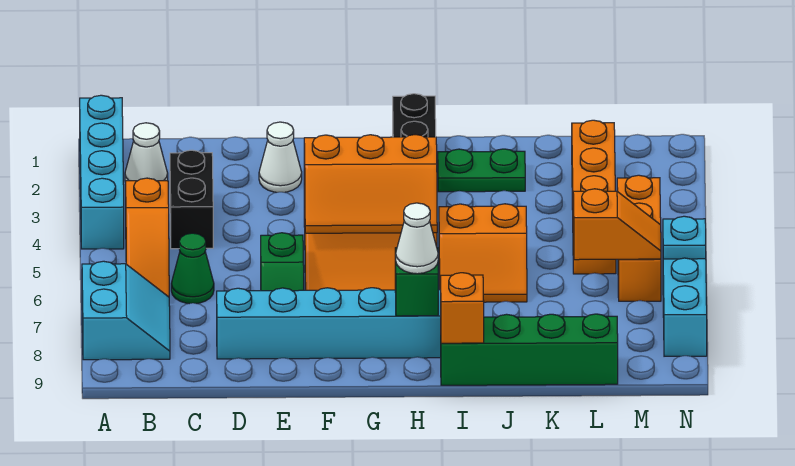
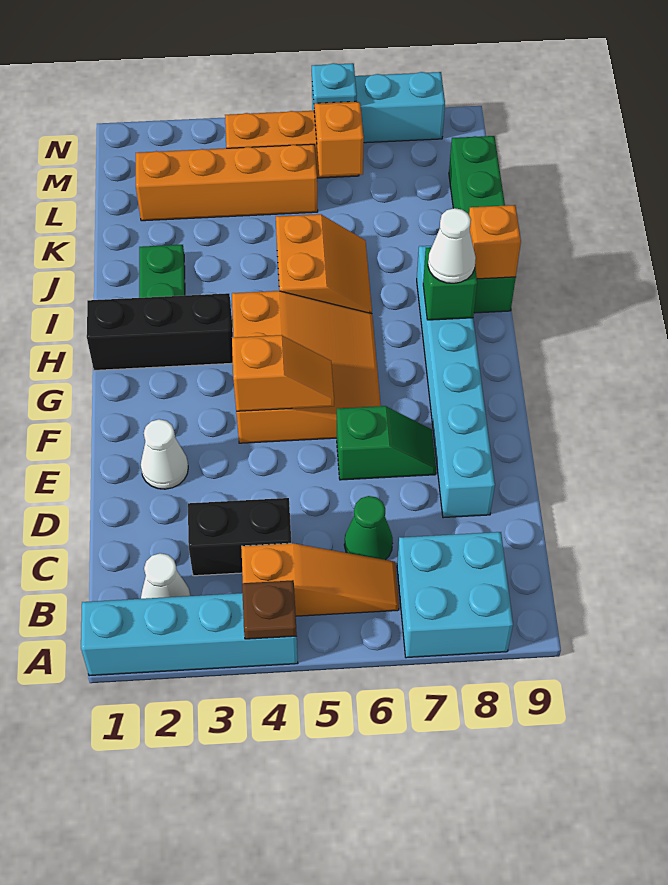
none -> brown plate A4 level 2
cyan slope A7:B8 level 1 top A -> cyan brick A7:B8 level 1
orange slope F4:H5 level 2 top 4 -> orange slope F4:F5 level 2 top 4

